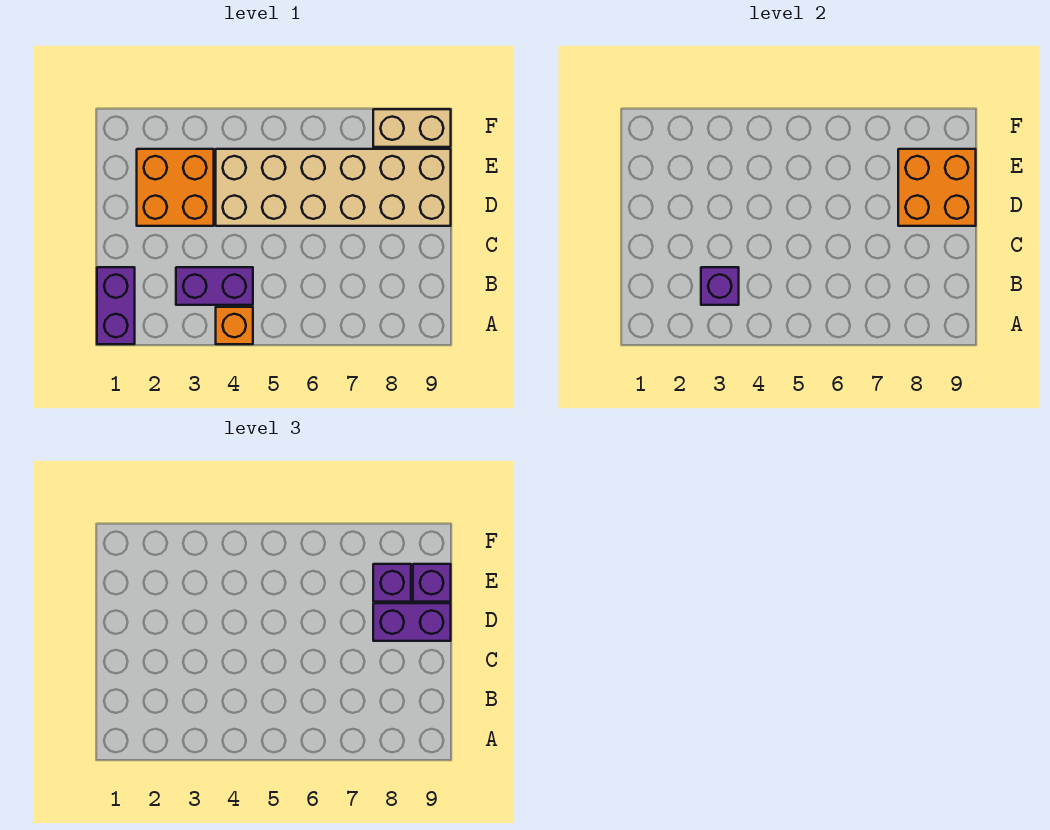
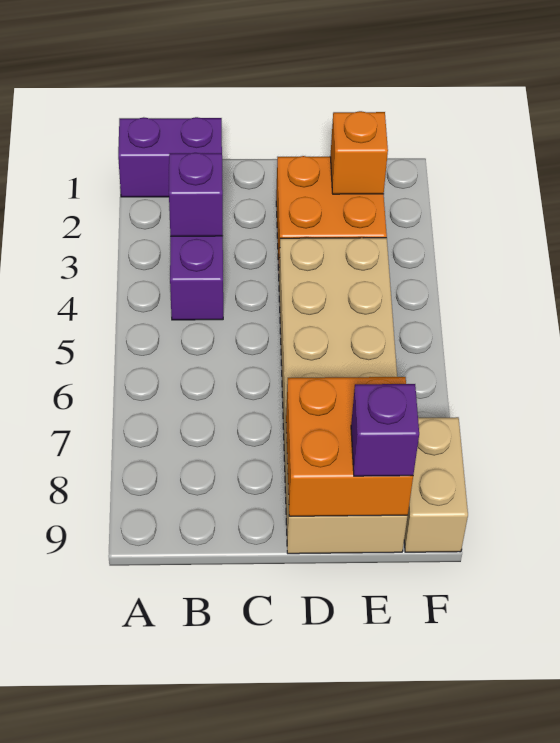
orange brick A4 level 1 -> orange brick E2 level 2
purple brick D8:D9 level 3 -> none
purple brick E8 level 3 -> none

